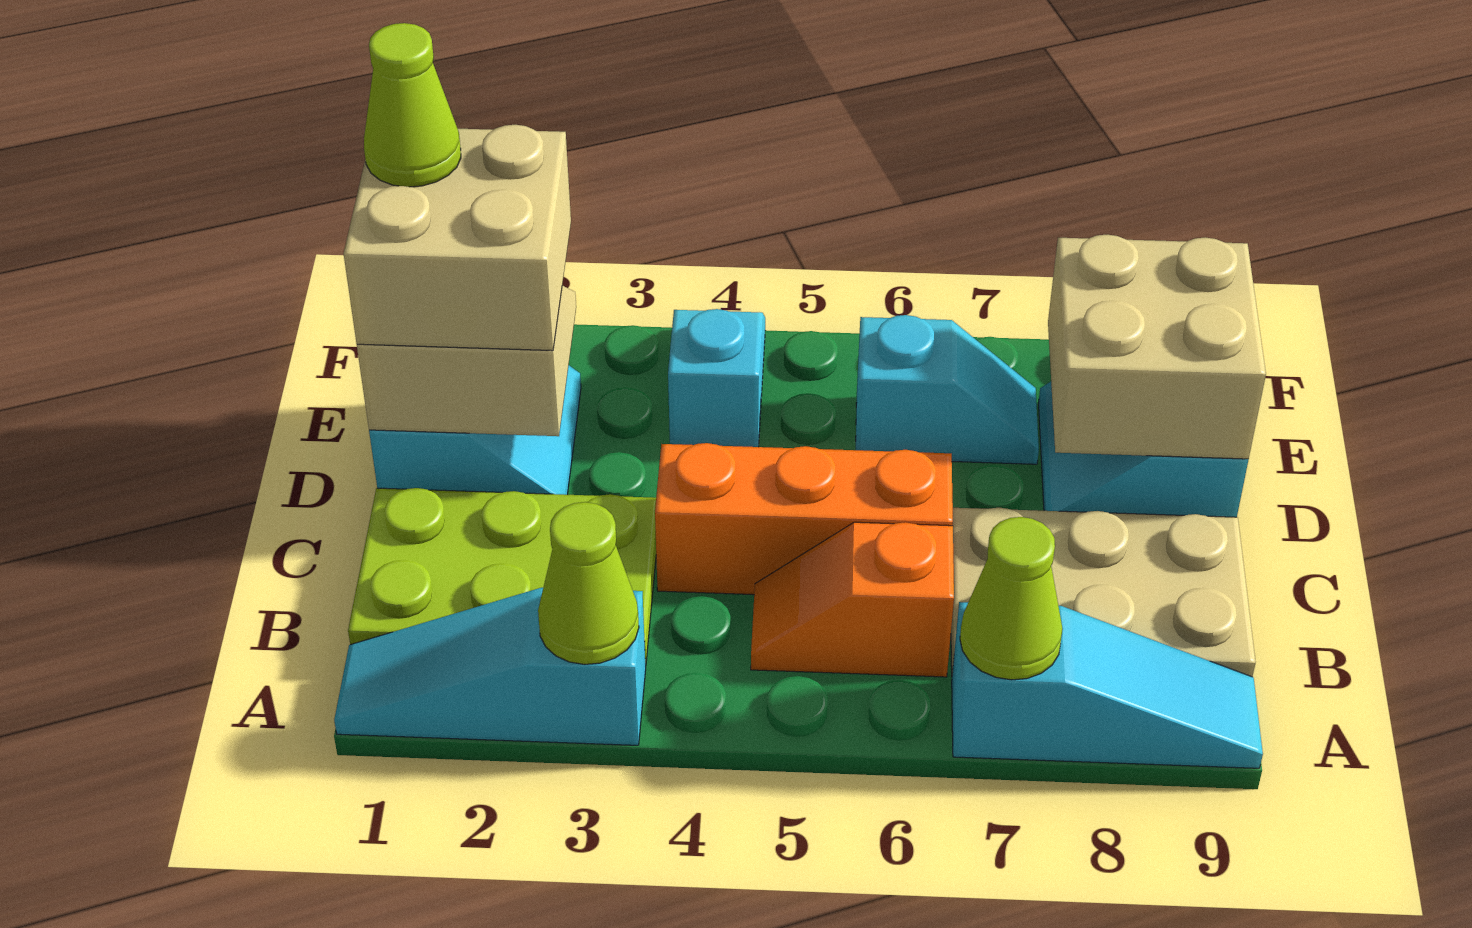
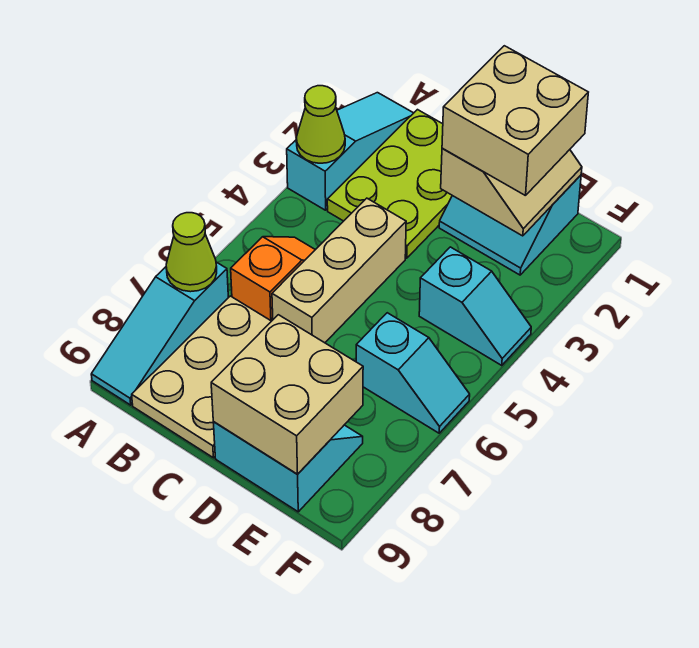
orange brick C4:C6 level 1 -> tan brick C4:C6 level 1
lime cone E1 level 4 -> none
cyan slope E6:E7 level 1 top 6 -> cyan slope E6:F6 level 1 top E

